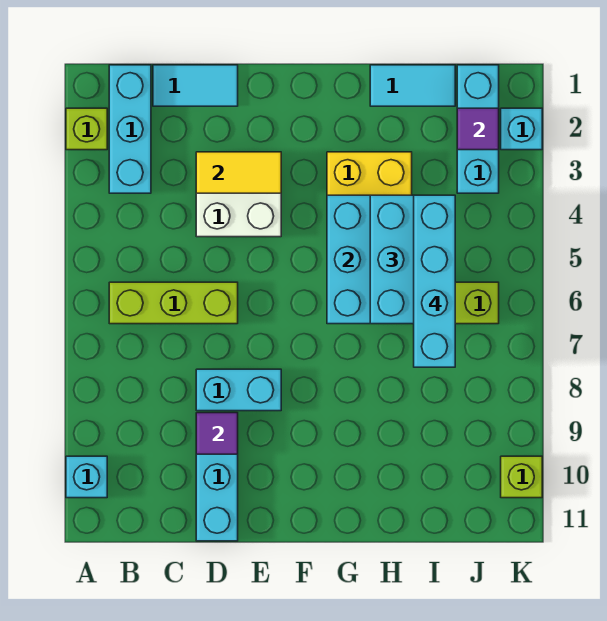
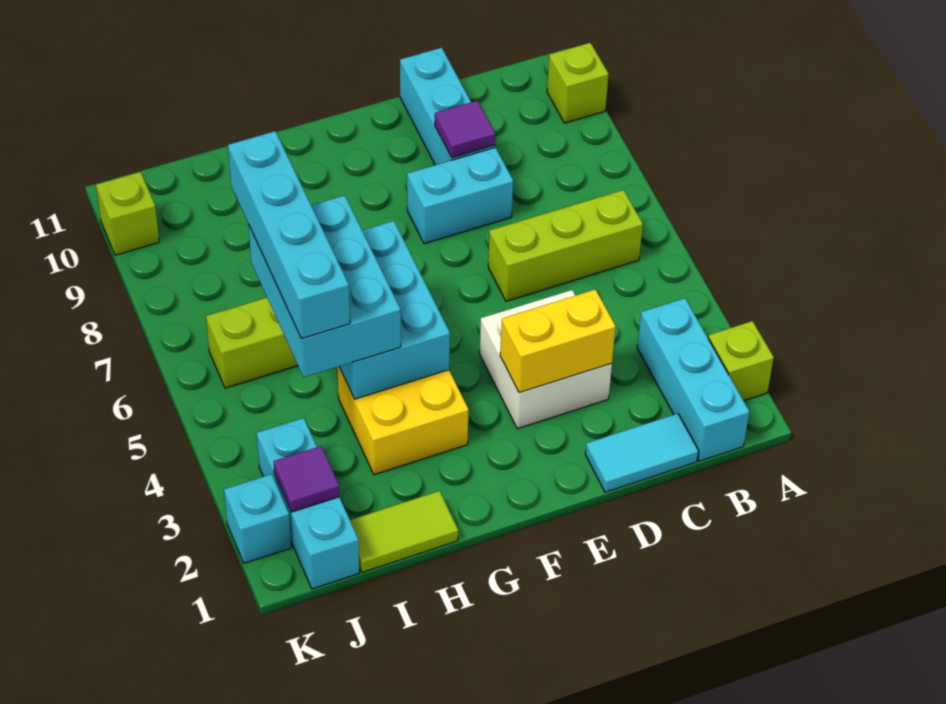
cyan brick A10 level 1 -> lime brick A10 level 1
yellow tile D3:E3 level 2 -> yellow brick D3:E3 level 2
cyan tile H1:I1 level 1 -> lime tile H1:I1 level 1

